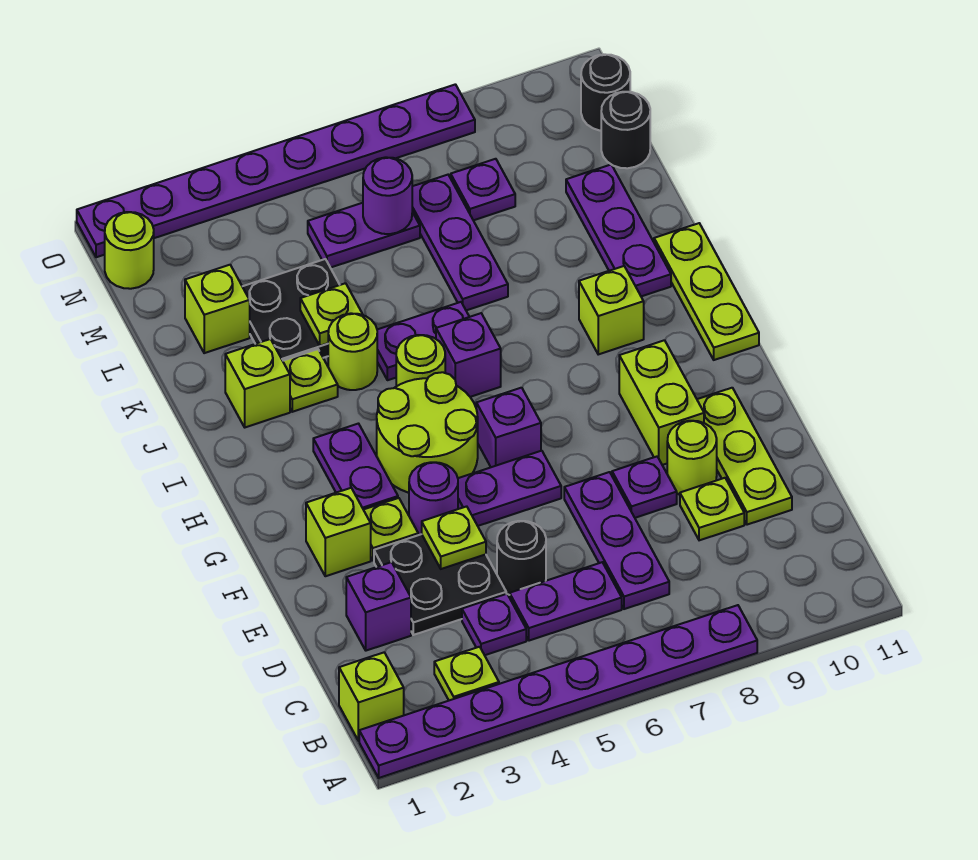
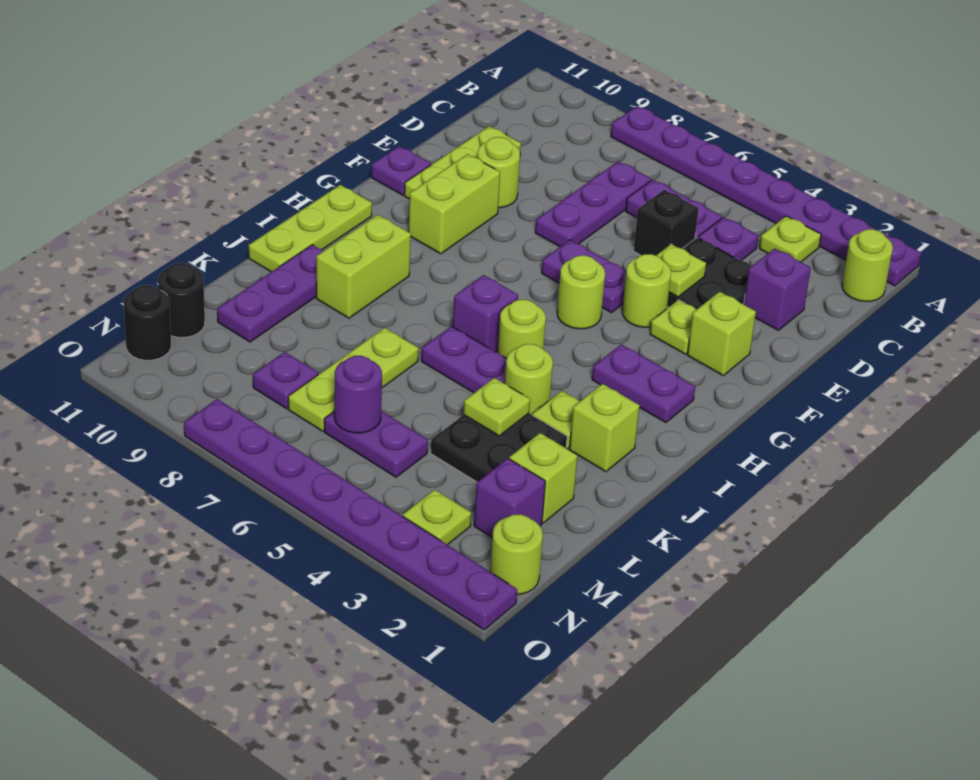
lime brick B1 level 1 -> lime round brick B1 level 1
black round brick D5 level 1 -> black brick D5 level 1
lime plate D9 level 1 -> lime plate N3 level 1
purple plate E8 level 1 -> purple plate F11 level 1
purple round brick F4 level 1 -> lime round brick F4 level 1
purple plate G3:H3 level 1 -> purple plate H2:H3 level 1
lime round brick G4:H5 level 1 -> lime round brick G5 level 1
purple brick G6 level 1 -> purple brick M2 level 1
lime brick I9 level 1 -> lime brick I9:J9 level 1
purple plate K7:M7 level 1 -> lime plate K7:M7 level 1

